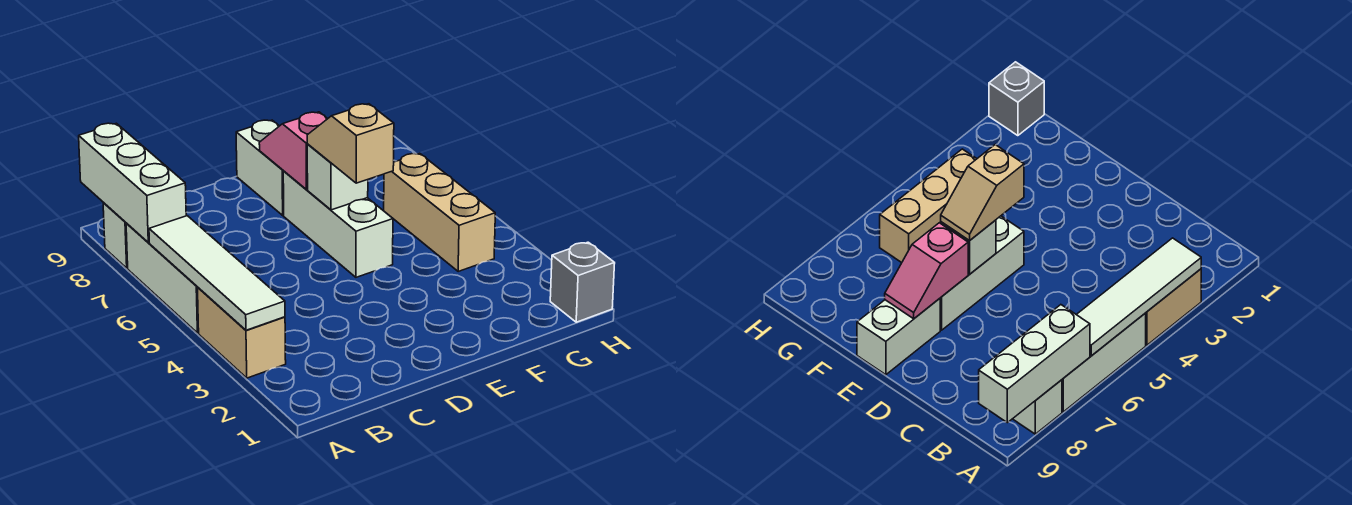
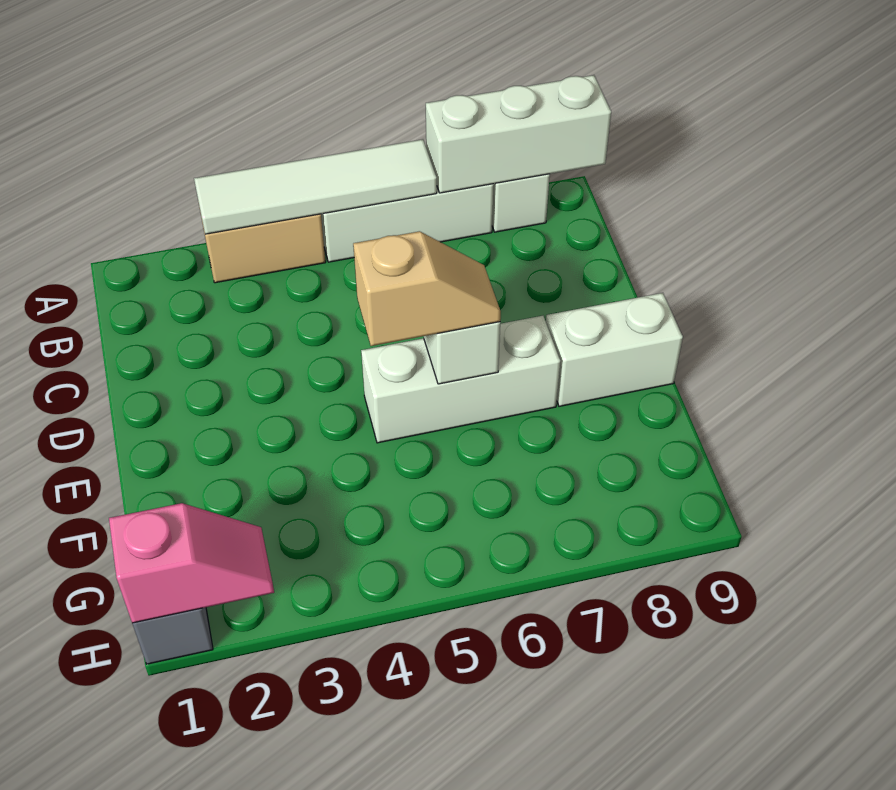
pink slope E7:E8 level 2 top 7 -> pink slope H1:H2 level 2 top 1
tan brick G4:G6 level 1 -> none

